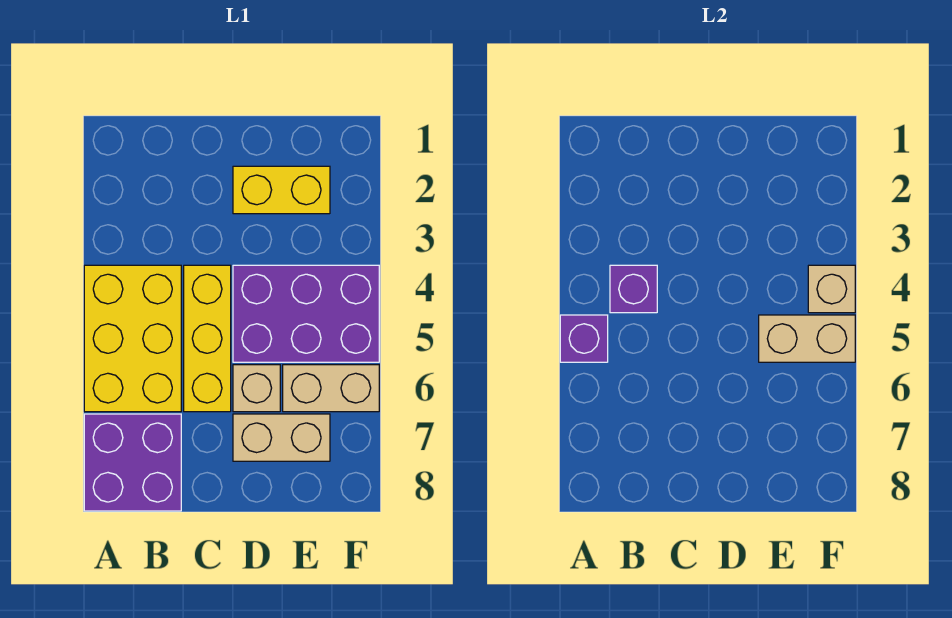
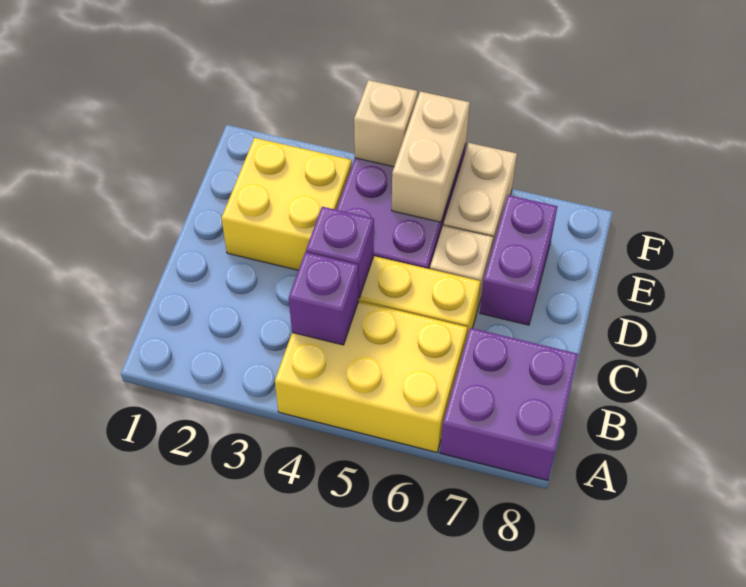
purple brick A5 level 2 -> purple brick C4 level 2
yellow brick D2:E2 level 1 -> yellow brick D2:E3 level 1
tan brick D7:E7 level 1 -> purple brick D7:E7 level 1

